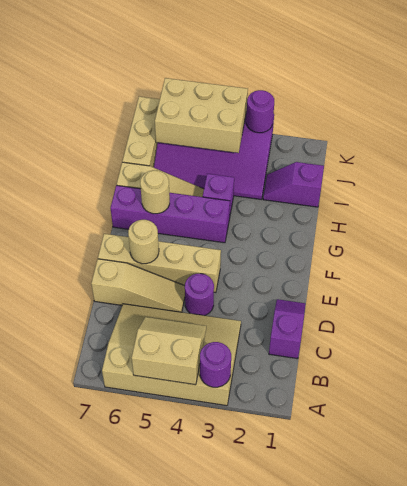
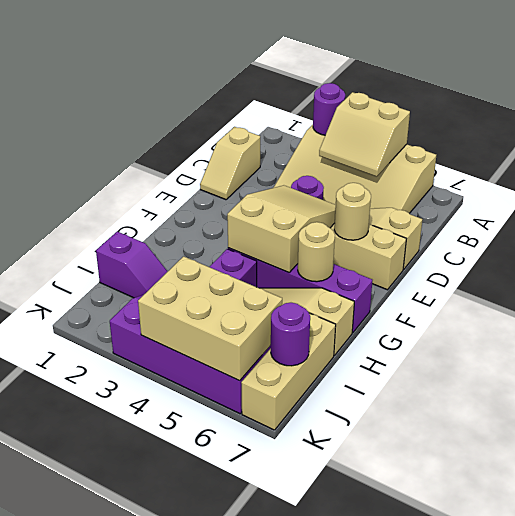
purple slope C1:D1 level 1 top C -> tan slope C1:D1 level 1 top C
none -> tan slope E4:G5 level 2 top G
purple round brick K3 level 2 -> purple round brick J7 level 2

